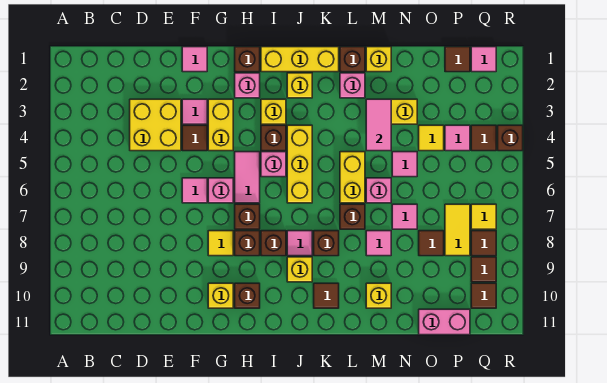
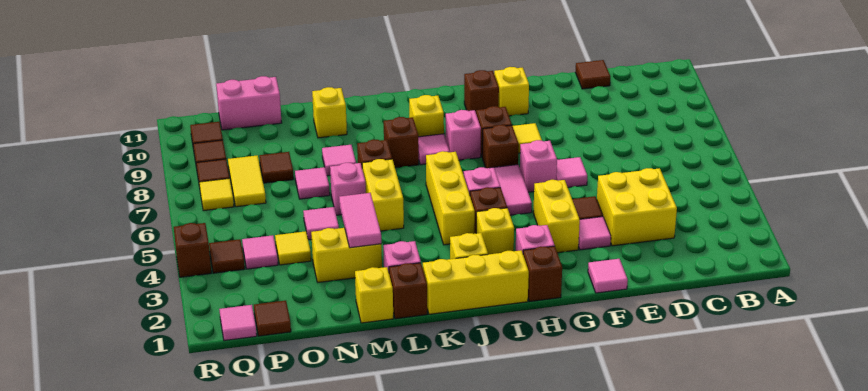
brown brick I8 level 1 -> pink brick I8 level 1
brown tile K10 level 1 -> brown tile D11 level 1

